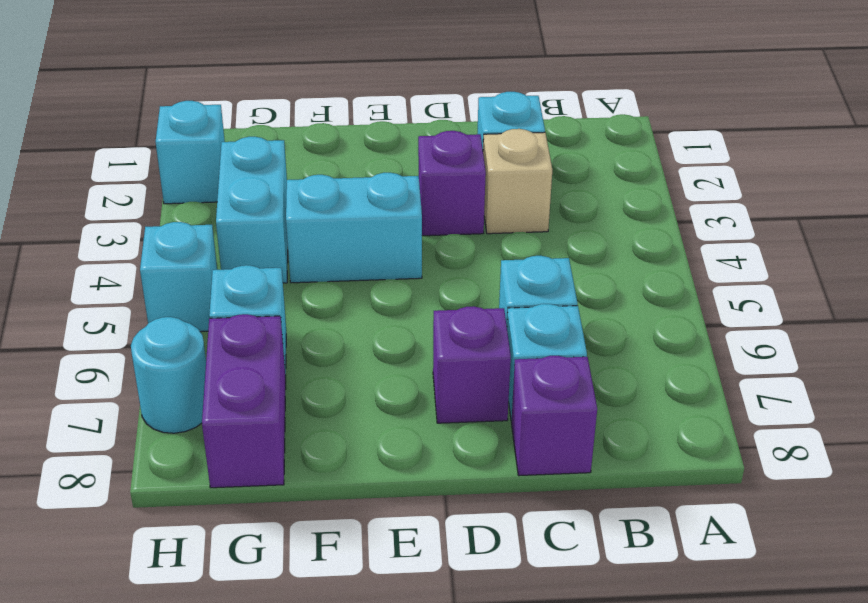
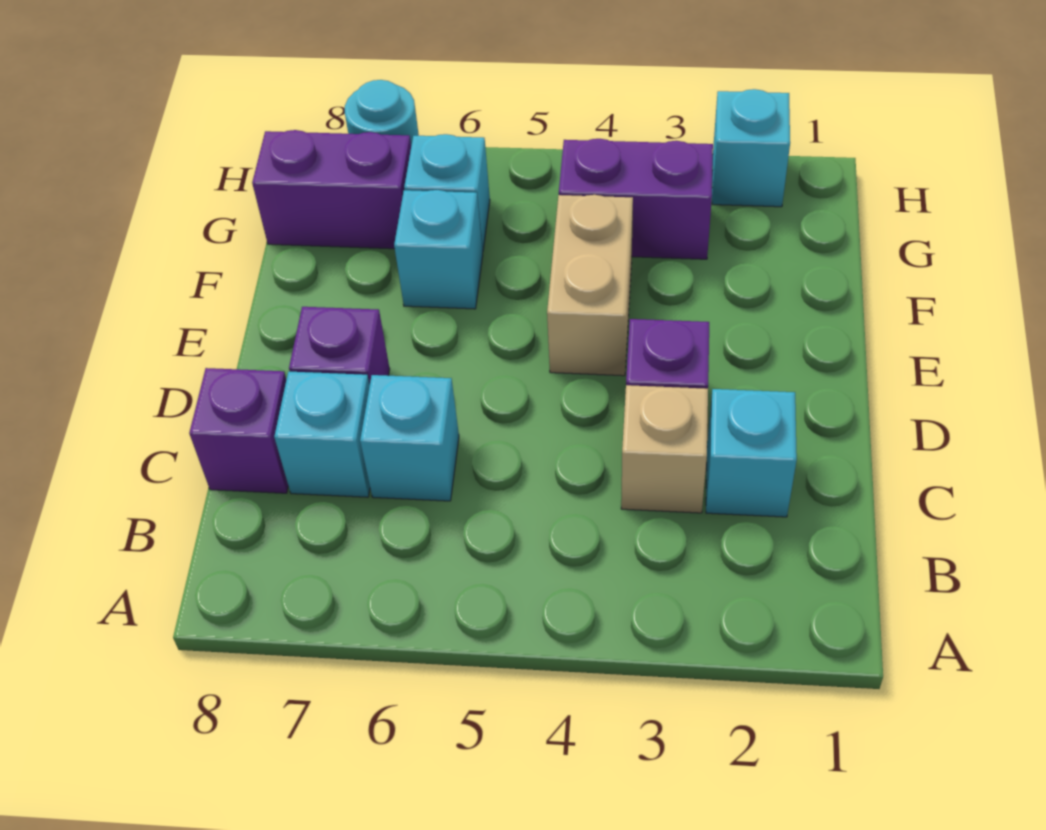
cyan brick E4:F4 level 1 -> tan brick E4:F4 level 1
cyan brick G3:G4 level 1 -> purple brick G3:G4 level 1
cyan brick H5 level 1 -> cyan brick F6 level 1

